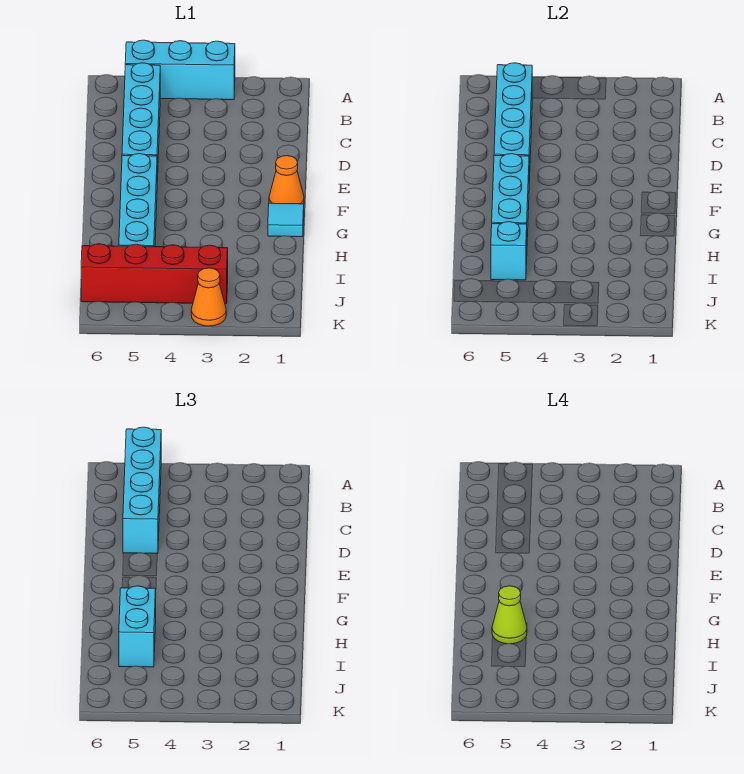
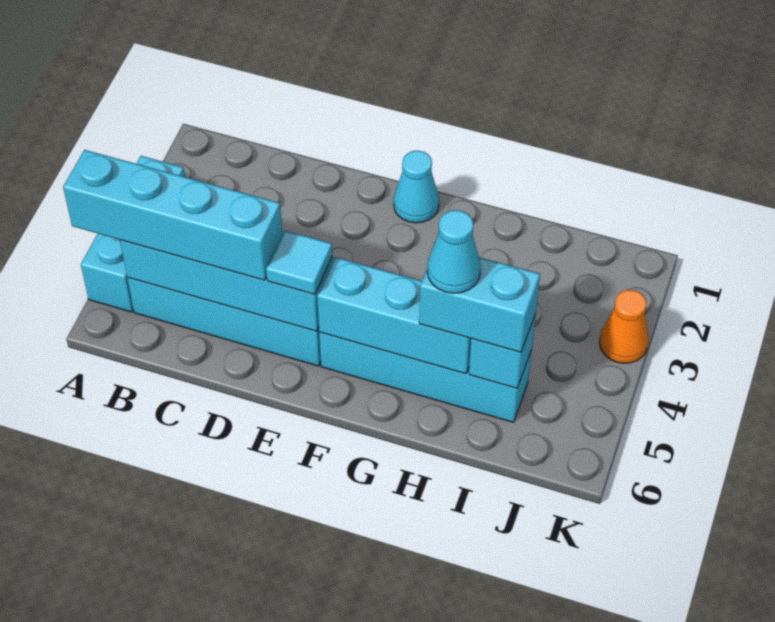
orange cone F1 level 1 -> cyan cone F1 level 1
cyan tile G1 level 1 -> cyan tile E5 level 3
lime cone H5 level 4 -> cyan cone H5 level 4
red brick J3:J6 level 1 -> none

